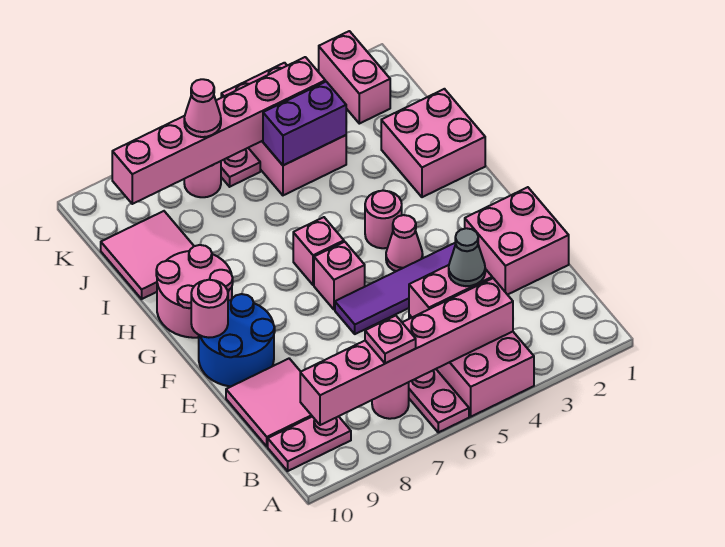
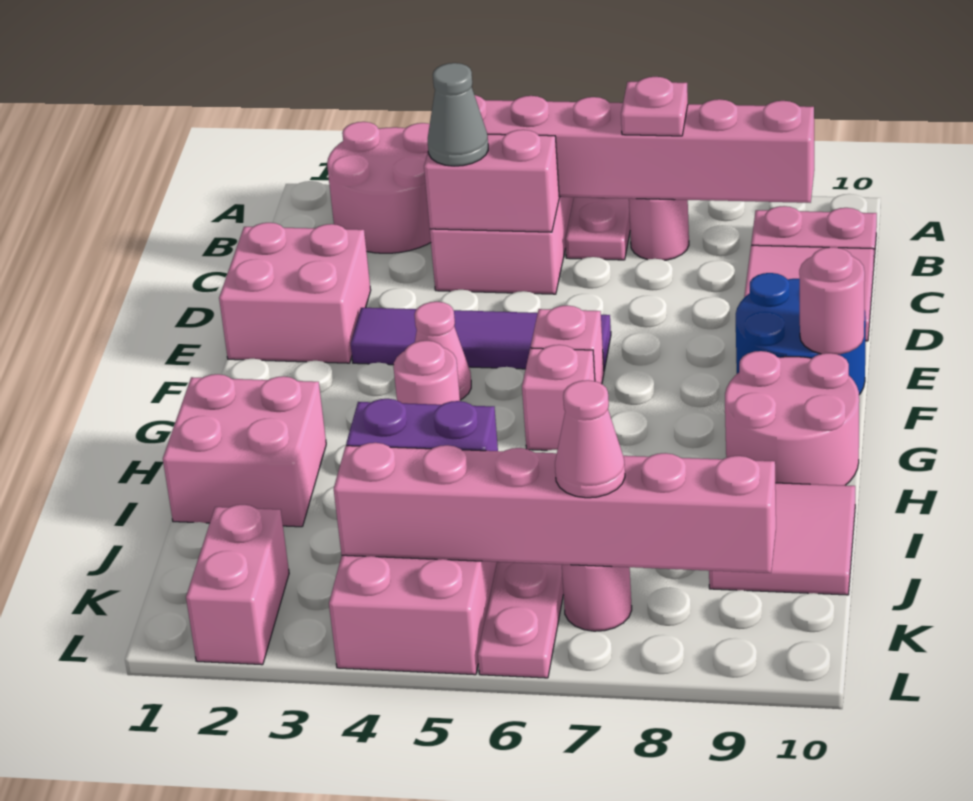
none -> pink round brick A2:B3 level 1

